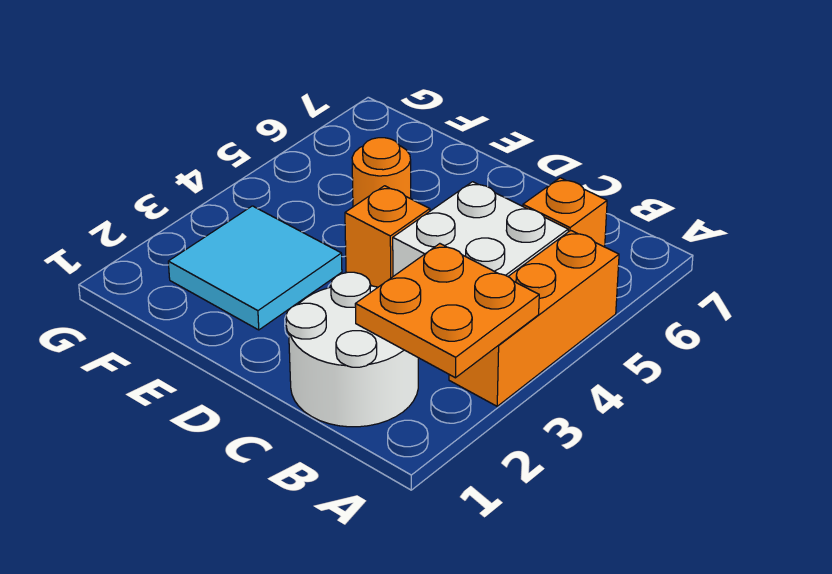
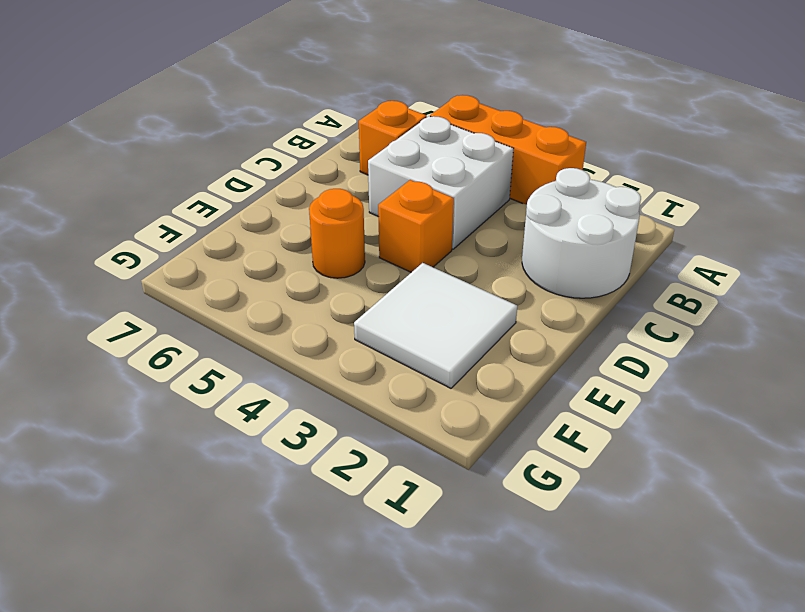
orange plate A2:B3 level 2 -> none
cyan tile E2:F3 level 1 -> white tile E2:F3 level 1

